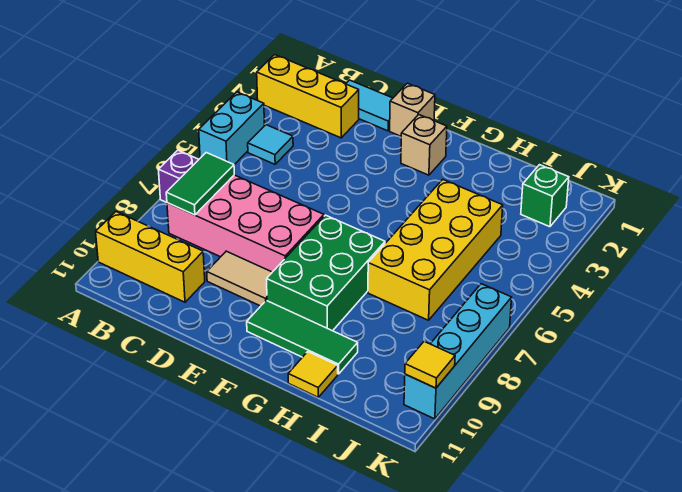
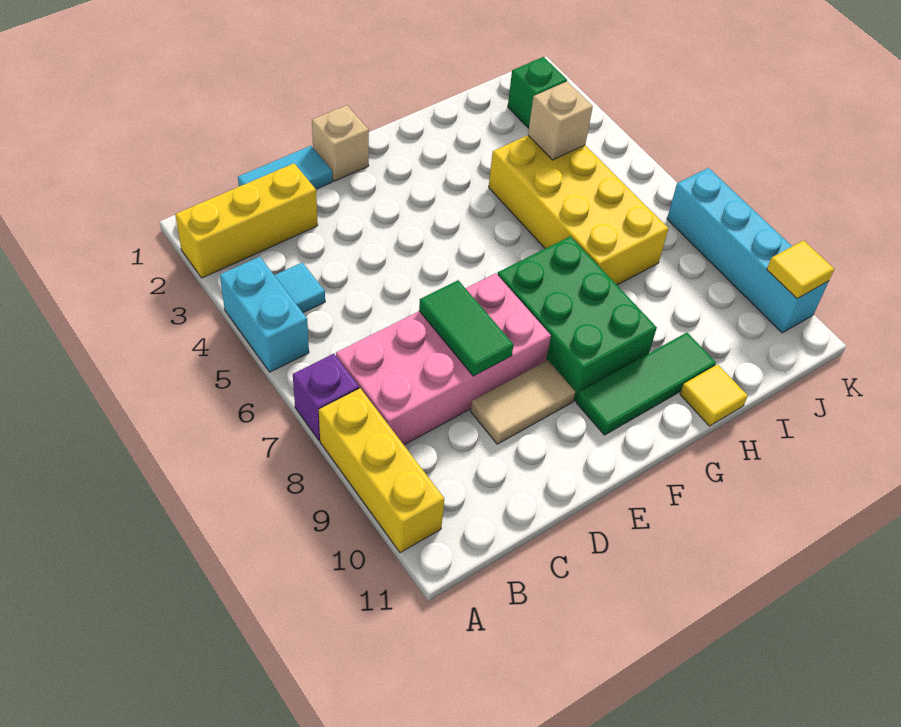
yellow brick A10:C10 level 1 -> yellow brick A8:A10 level 1
green tile B7:B8 level 2 -> green tile D7:D8 level 2
tan brick F2 level 1 -> tan brick I4 level 2

